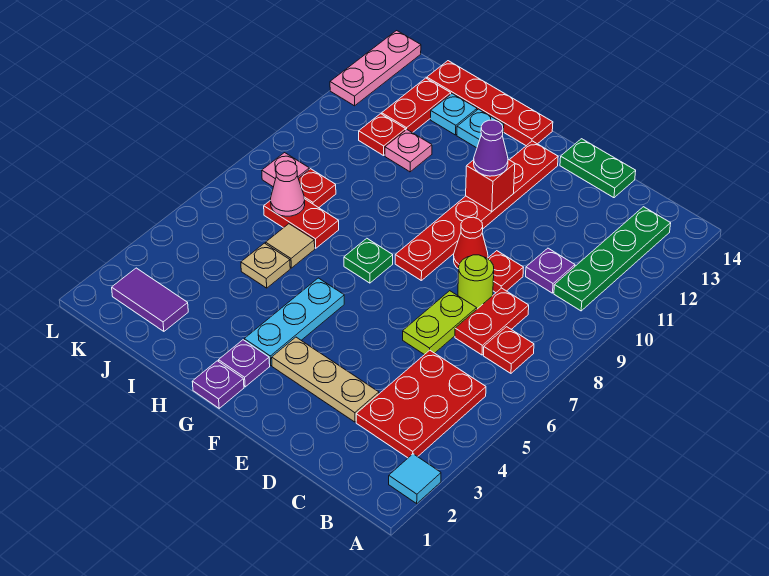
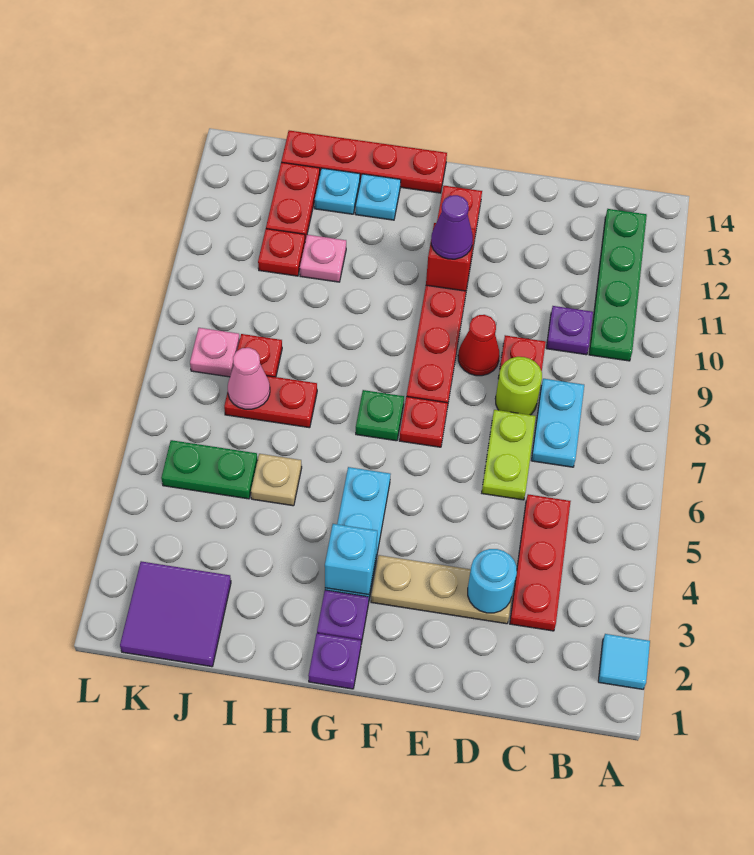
red plate B3:C5 level 1 -> red plate C3:C5 level 1
red plate B7 level 1 -> red plate F7 level 1
red plate C7:C8 level 1 -> cyan plate C7:C8 level 1
none -> cyan round brick D3 level 2
green plate D14:E14 level 1 -> green plate J5:K5 level 1
none -> cyan brick G3 level 2
tan tile I6 level 1 -> none
purple tile J2:K2 level 1 -> purple tile J1:K2 level 1
pink plate L12:L14 level 1 -> none

